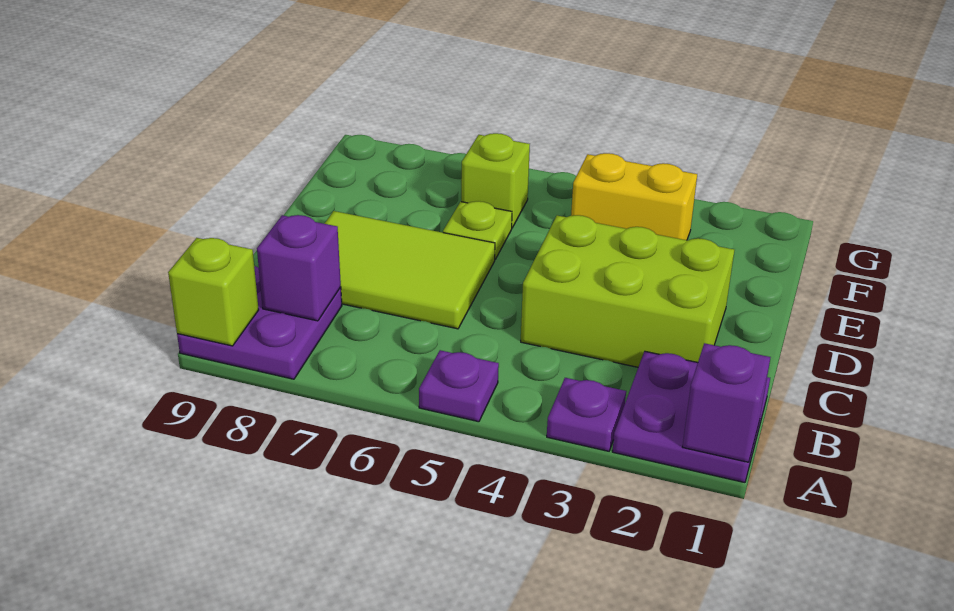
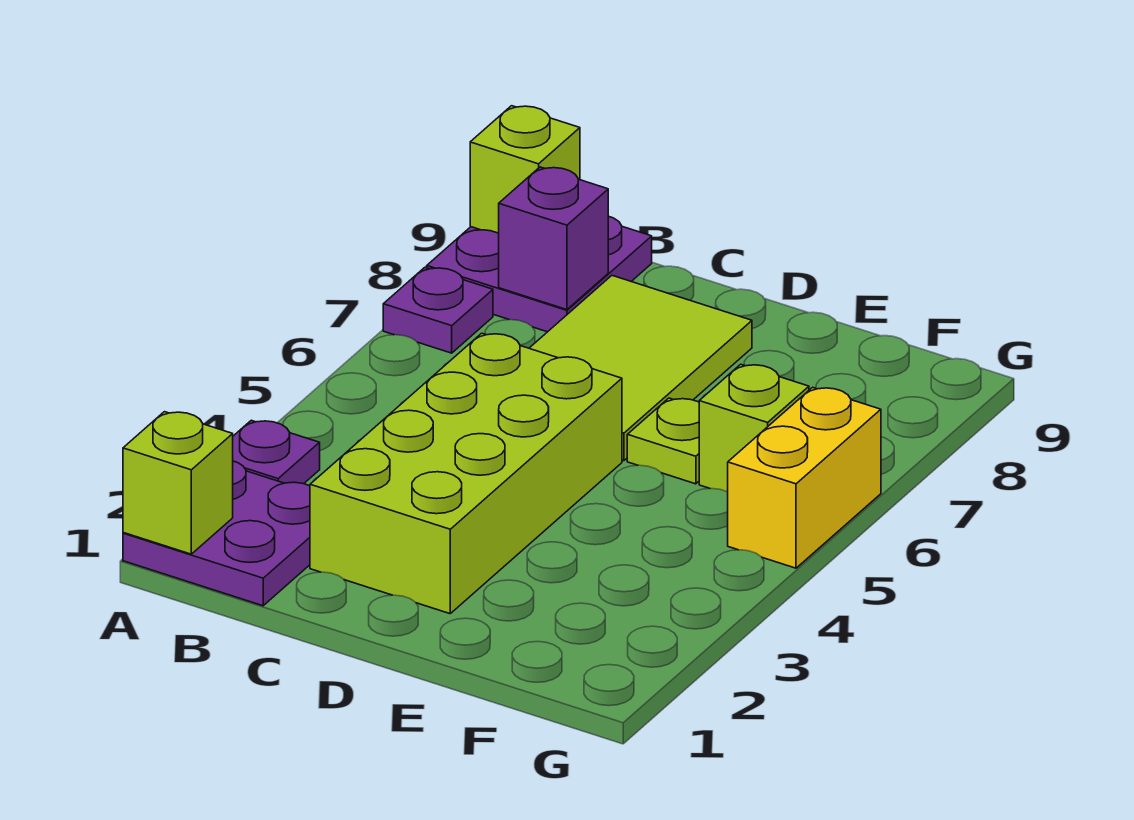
purple brick A1 level 2 -> lime brick A1 level 2
purple plate A5 level 1 -> purple plate A7 level 1
lime brick C2:D4 level 1 -> lime brick C2:D5 level 1
yellow brick F3:F4 level 1 -> yellow brick G5:G6 level 1

